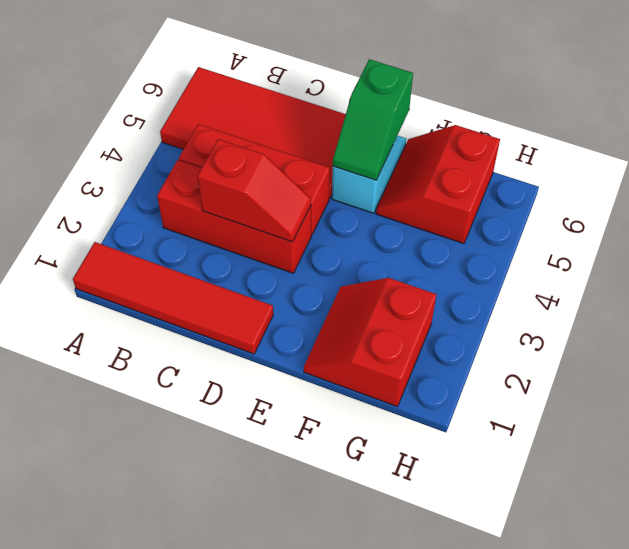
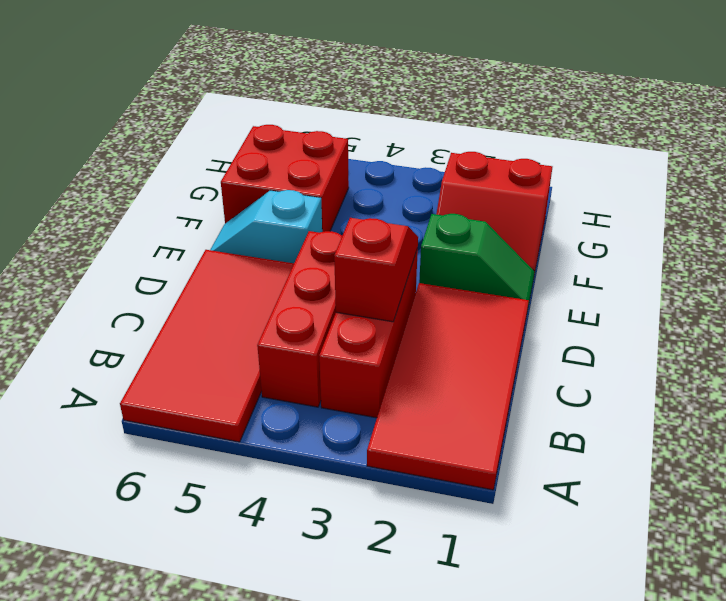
red tile A1:D1 level 1 -> red tile A1:D2 level 1
green slope E5:E6 level 2 top 6 -> green slope E1:E2 level 1 top 2
red slope F5:G6 level 1 top G -> red brick F5:G6 level 1

